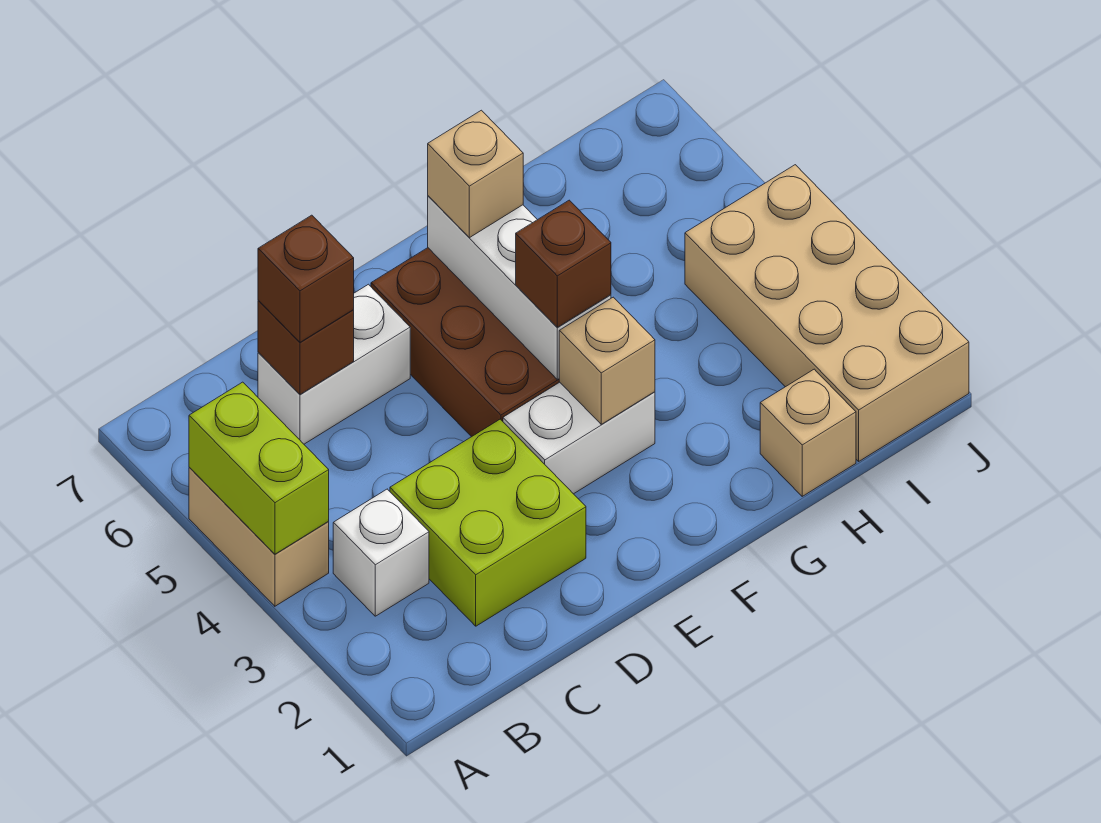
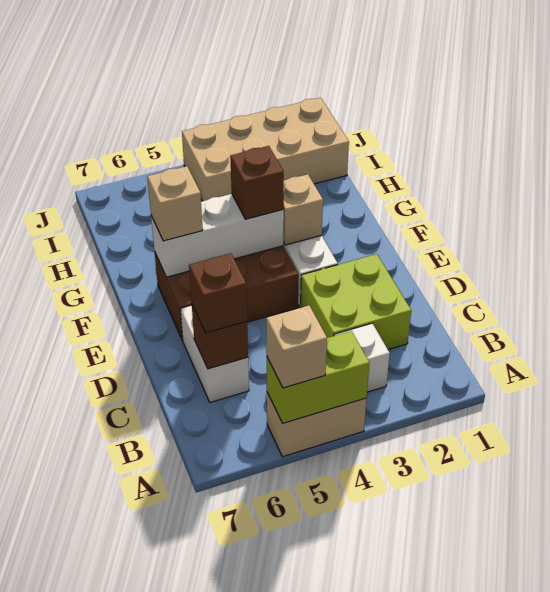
tan brick H1 level 1 -> tan brick A5 level 3

